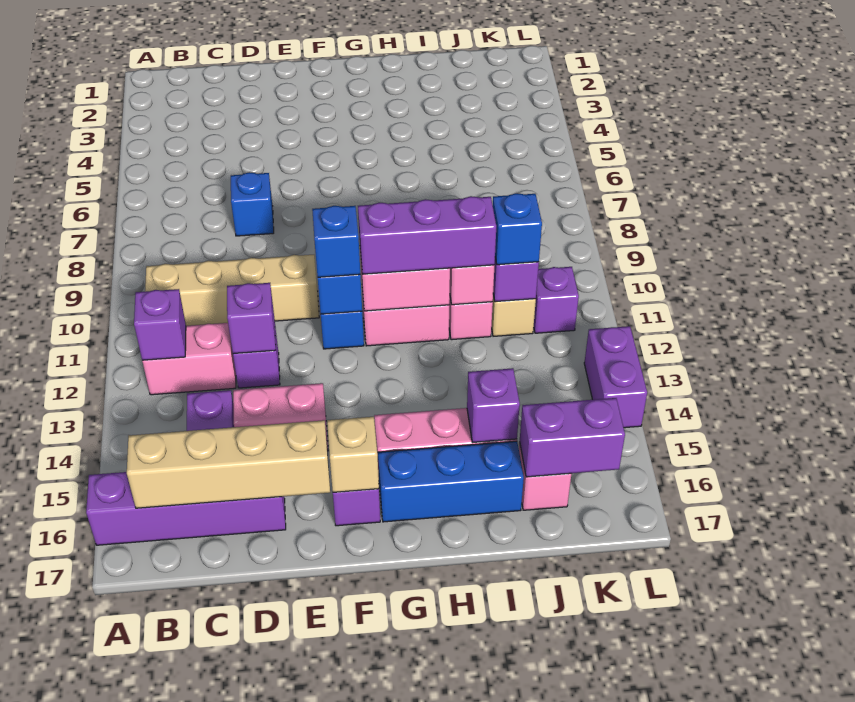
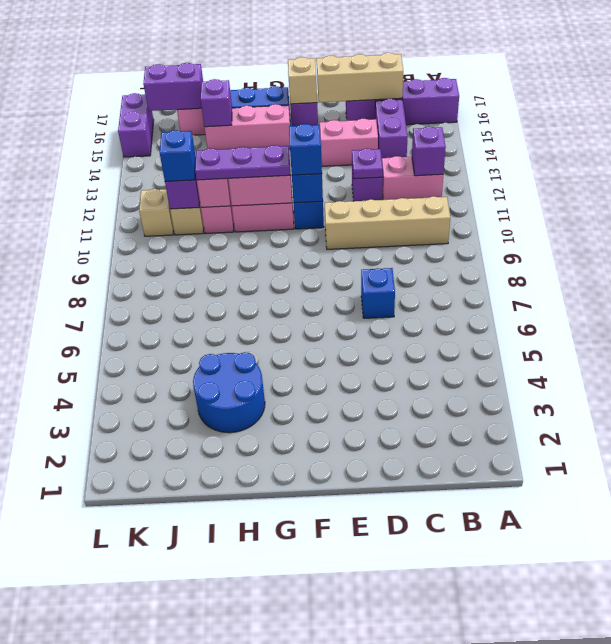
tan brick B16:E16 level 2 -> tan brick C16:E16 level 2
purple brick D12 level 2 -> purple plate D12 level 2
purple brick G11:I11 level 3 -> purple plate G11:I11 level 3
none -> blue round brick H3:I4 level 1
purple brick K11 level 1 -> tan brick K11 level 1
purple brick L13:L14 level 1 -> purple brick L15:L16 level 1

